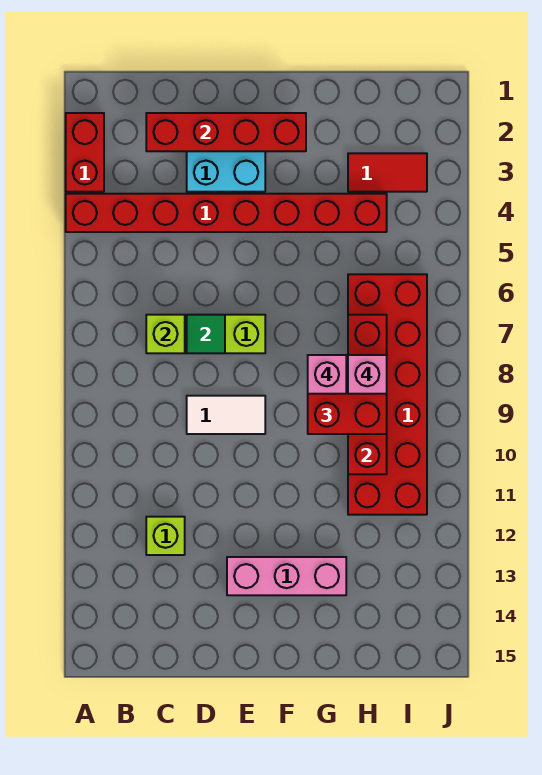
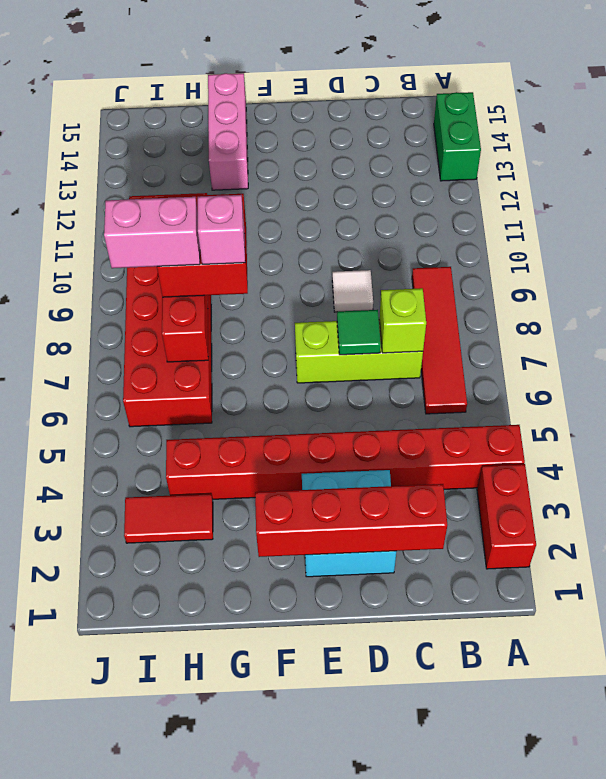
none -> green brick A13:A14 level 1
none -> red tile B6:B9 level 1
lime brick C12 level 1 -> none
white tile D9:E9 level 1 -> white tile D9 level 1
pink brick E13:G13 level 1 -> pink brick G13:G15 level 1
pink brick H8 level 4 -> pink brick H8:I8 level 4

